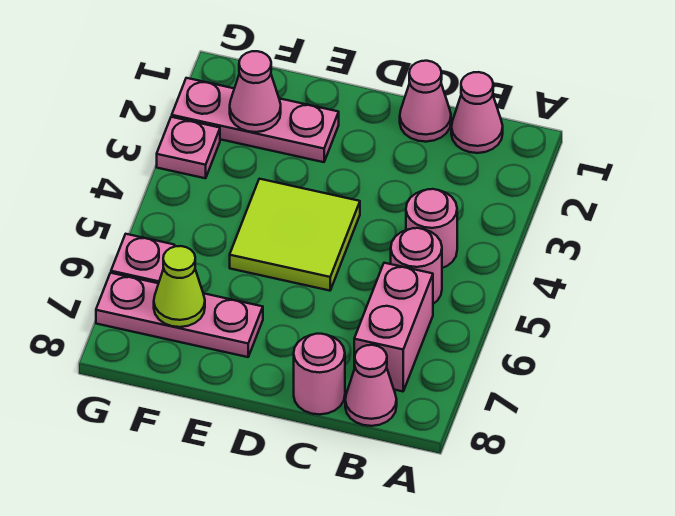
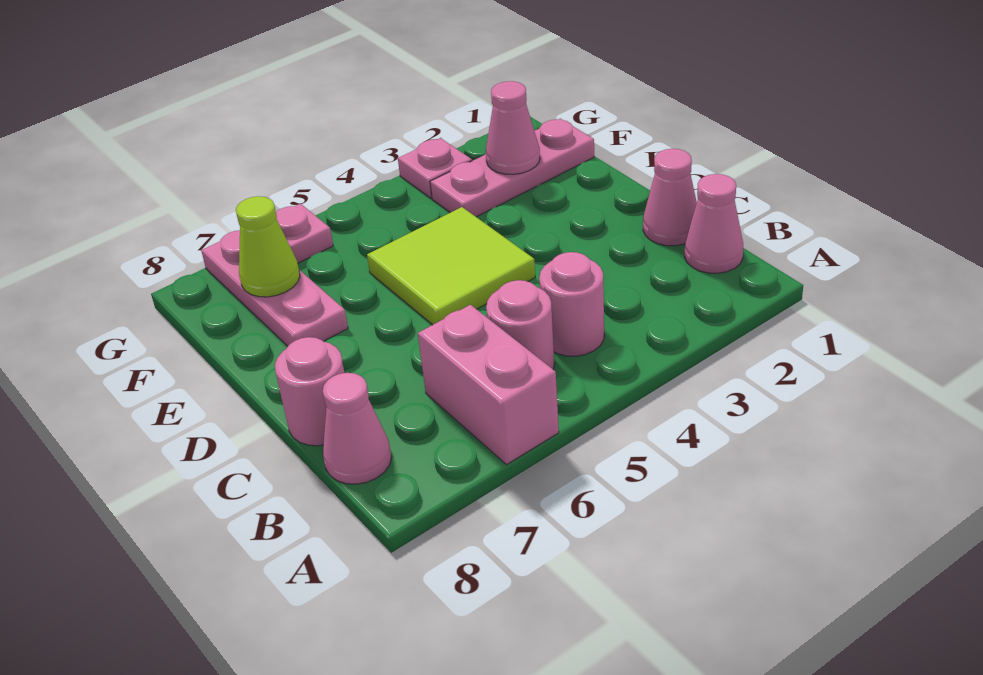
pink brick B6:B7 level 1 -> pink brick A6:B6 level 1
pink plate E2:G2 level 1 -> pink plate F1:F3 level 1

